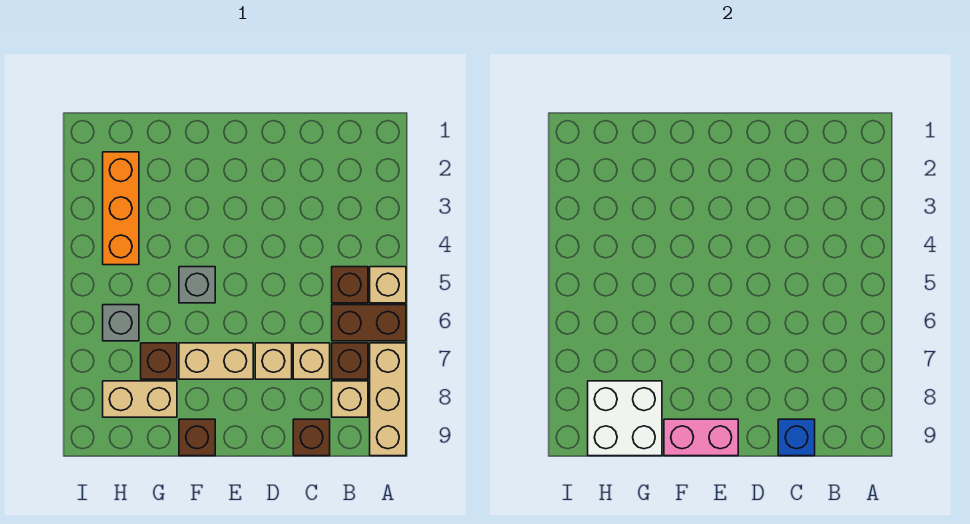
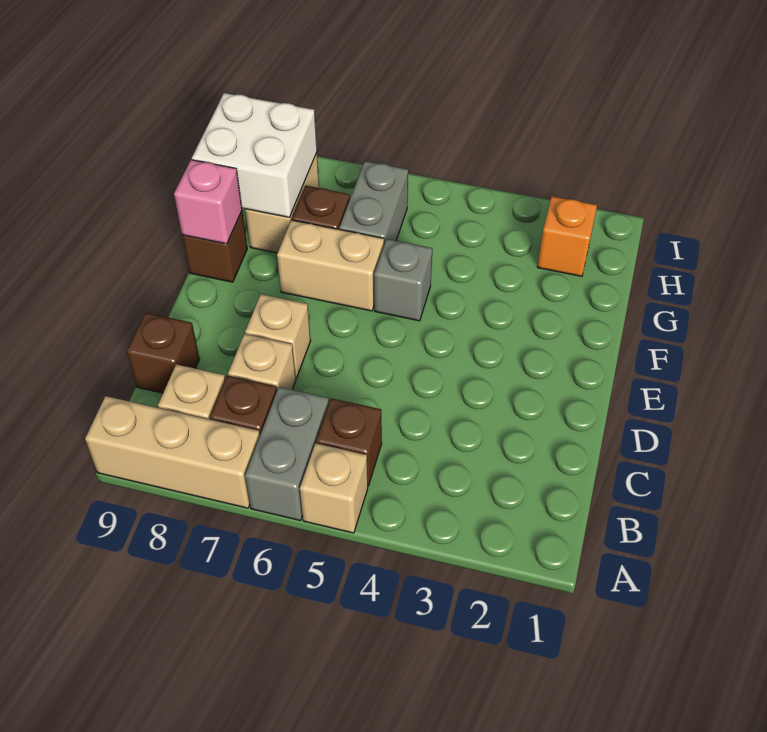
brown brick A6:B6 level 1 -> grey brick A6:B6 level 1
blue brick C9 level 2 -> none
tan brick E7:F7 level 1 -> tan brick F6:F7 level 1
pink brick E9:F9 level 2 -> pink brick F9 level 2
orange brick H2:H4 level 1 -> orange brick H2 level 1
grey brick H6 level 1 -> grey brick G6:H6 level 1

